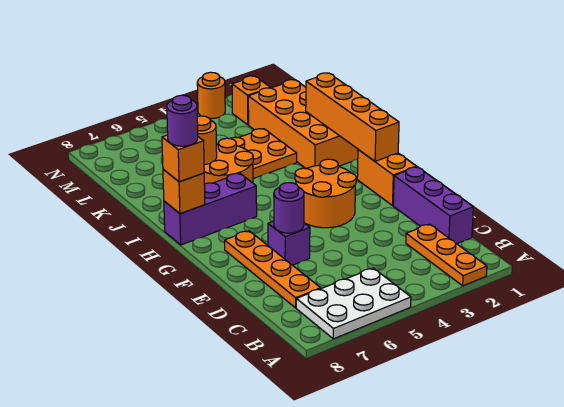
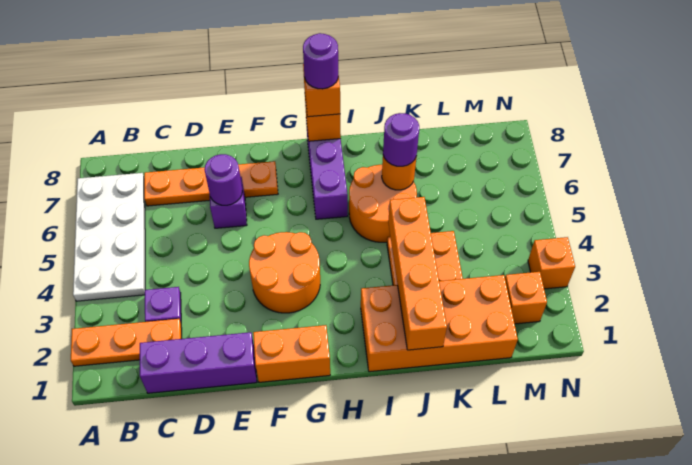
white plate A5:B7 level 1 -> white plate A4:B7 level 1
none -> purple plate C3 level 1
orange brick G1:J1 level 2 -> orange brick J1:J4 level 2
none -> purple round brick J6 level 3
orange round brick N3 level 1 -> orange brick N3 level 1

